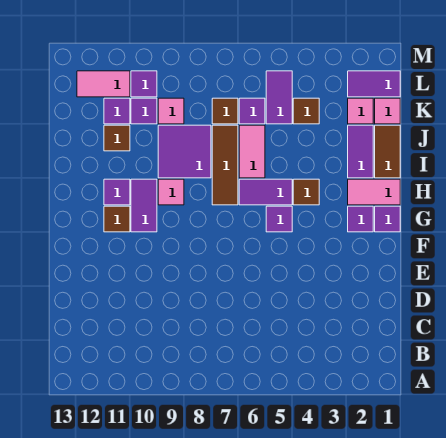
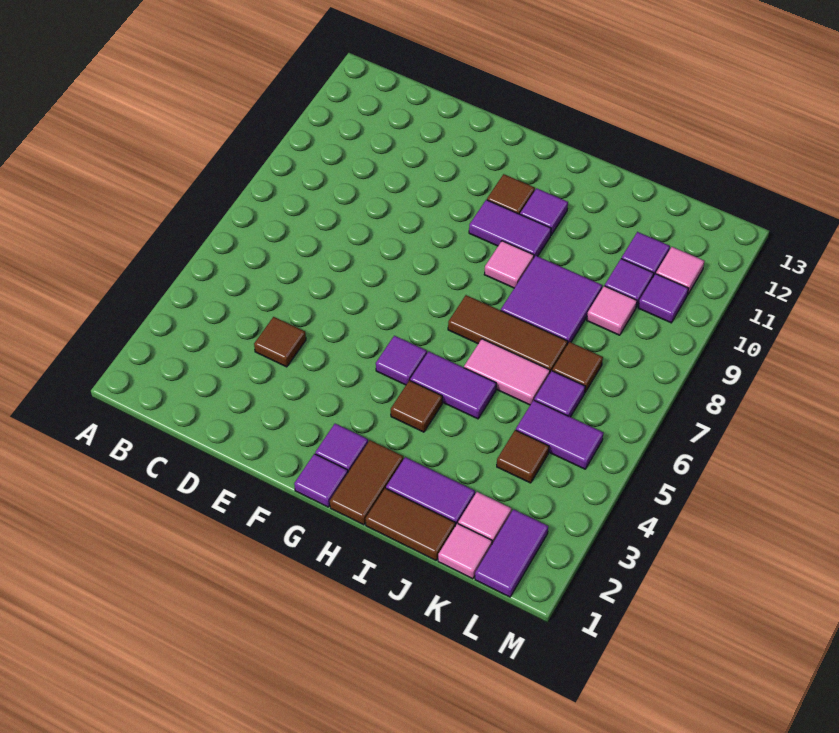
pink tile H1:H2 level 1 -> brown tile H1:H2 level 1
purple tile H5:H6 level 1 -> purple tile H5:I5 level 1
brown tile J11 level 1 -> brown tile D4 level 1
pink tile L11:L12 level 1 -> pink tile L11 level 1

